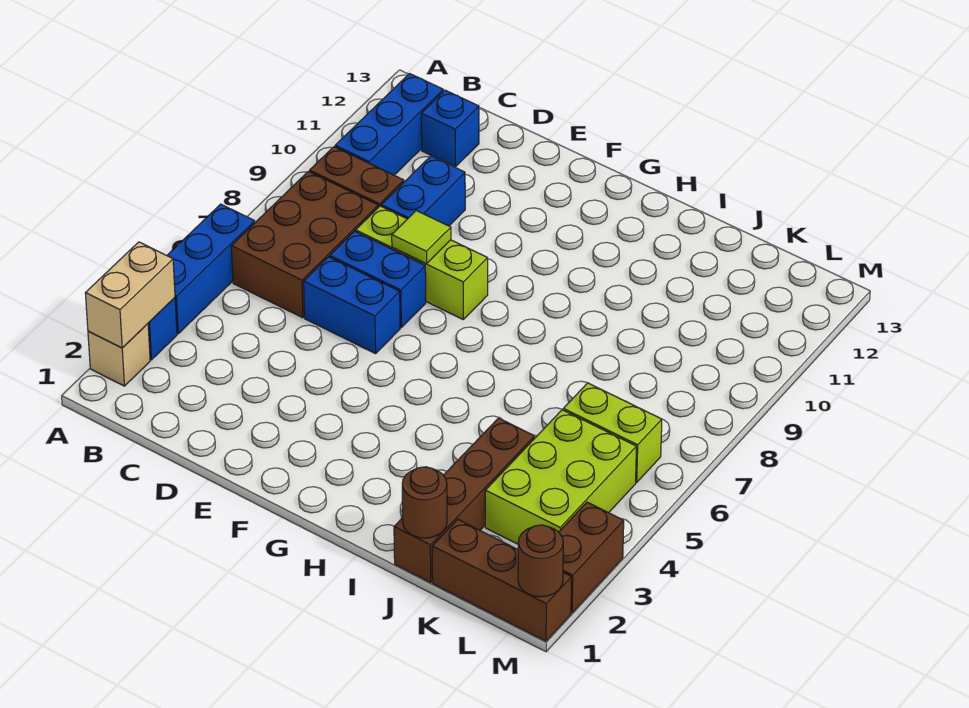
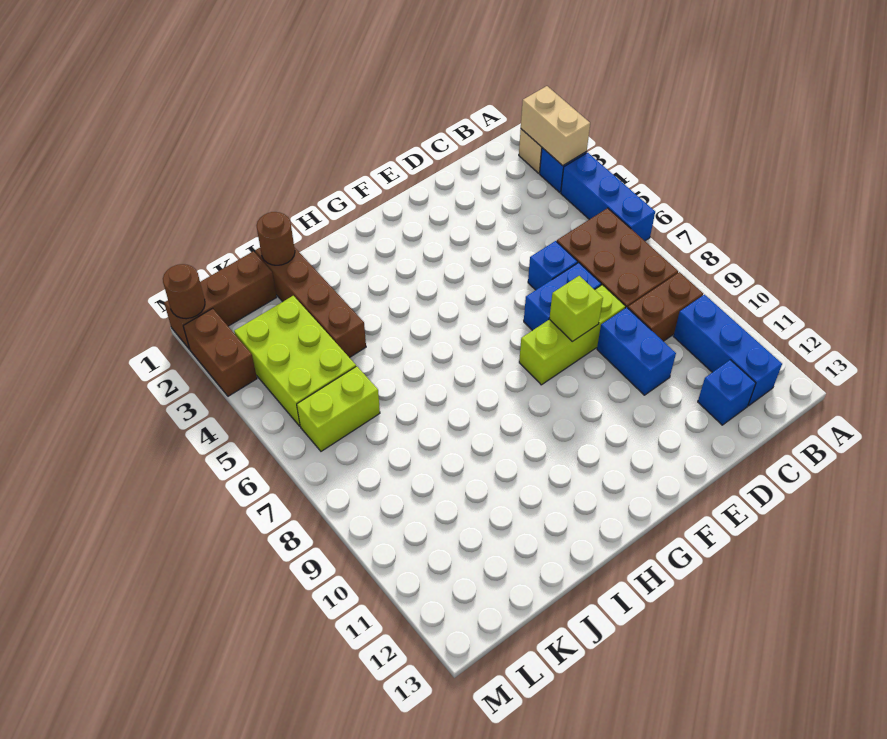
blue brick D6:E6 level 1 -> blue brick D6 level 1
lime tile E8 level 2 -> lime brick E8 level 2

